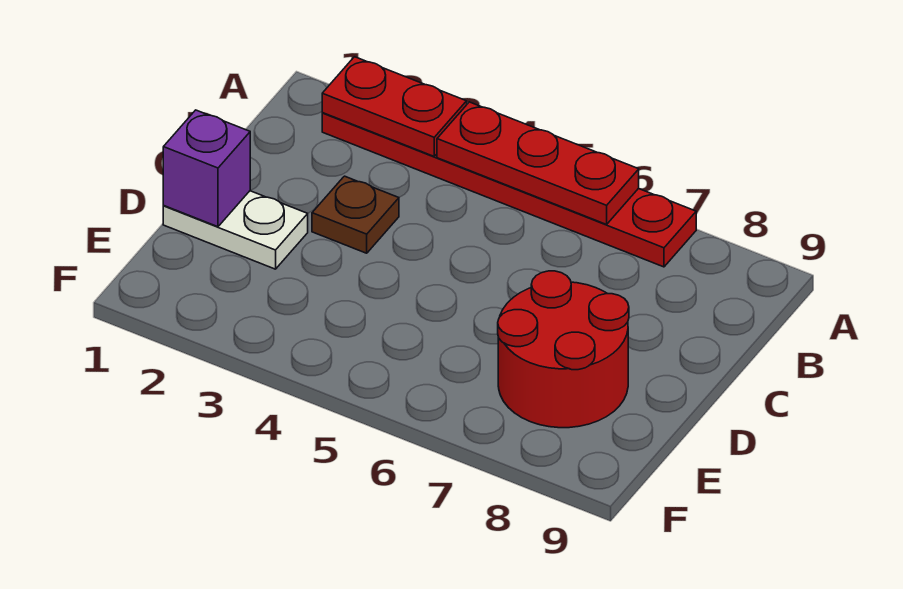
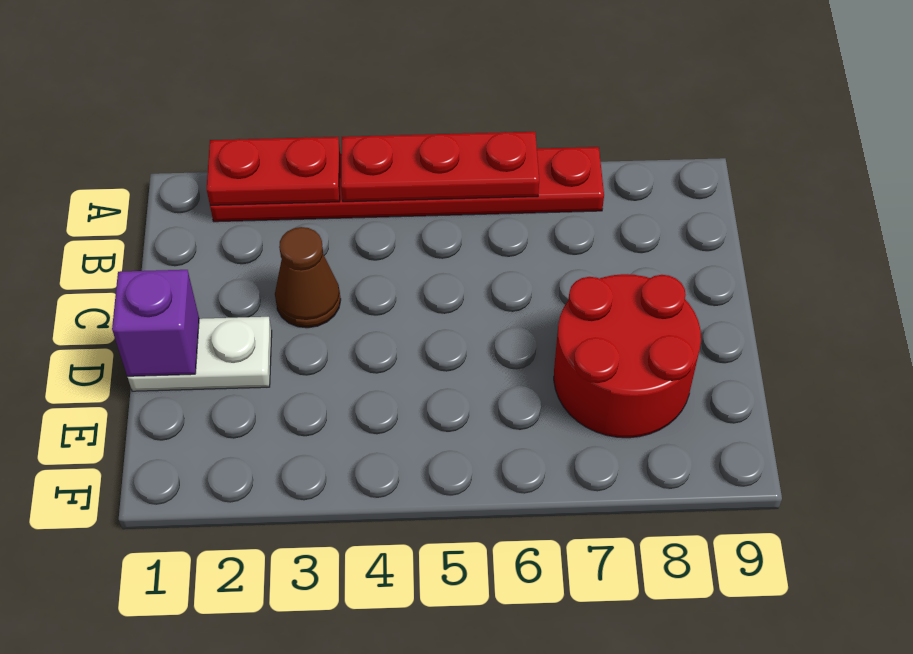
brown plate C3 level 1 -> brown cone C3 level 1

